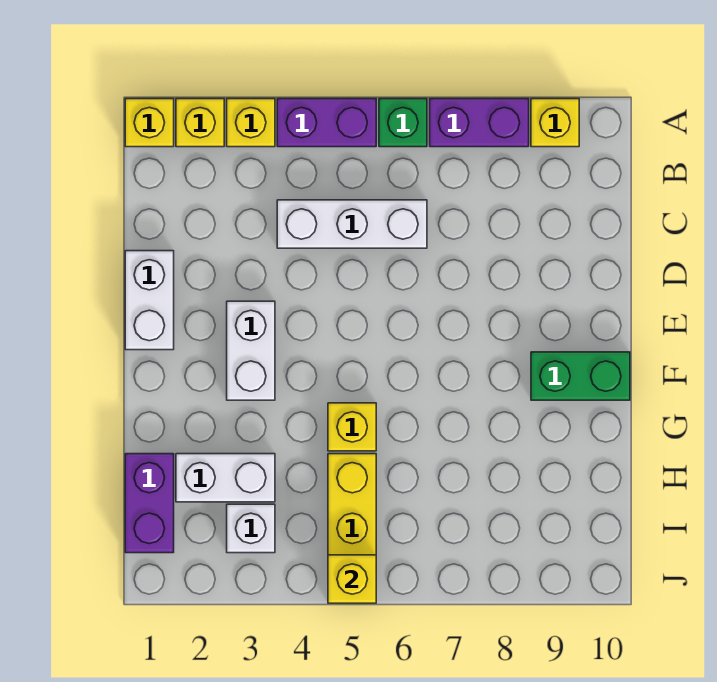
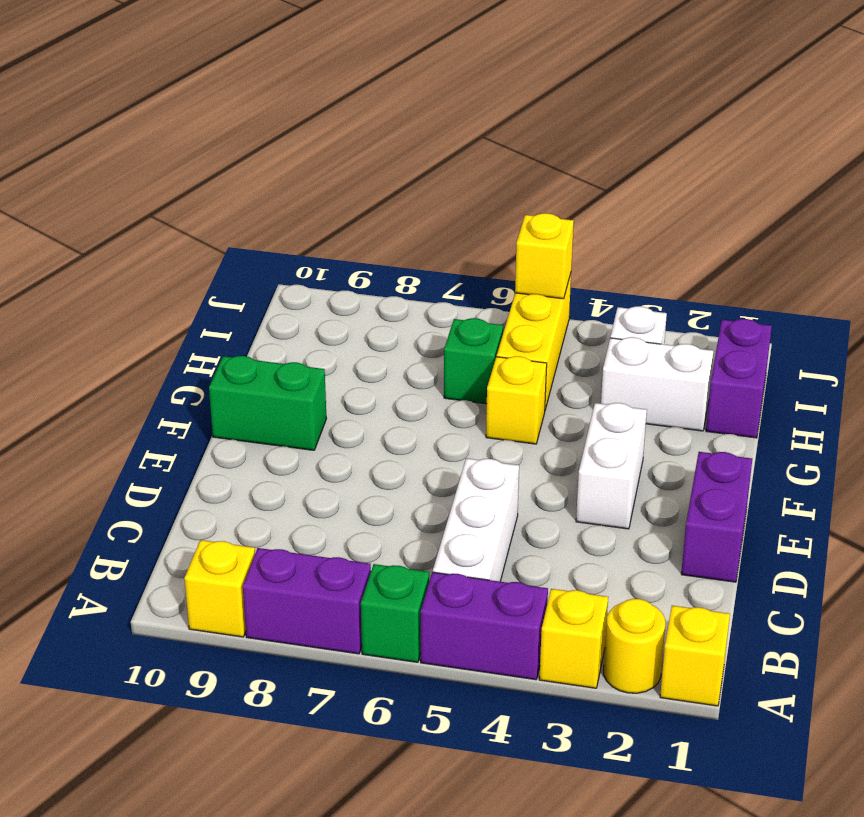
yellow brick A2 level 1 -> yellow round brick A2 level 1
white brick C4:C6 level 1 -> white brick B5:D5 level 1
white brick D1:E1 level 1 -> purple brick D1:E1 level 1
none -> green brick H6 level 1

